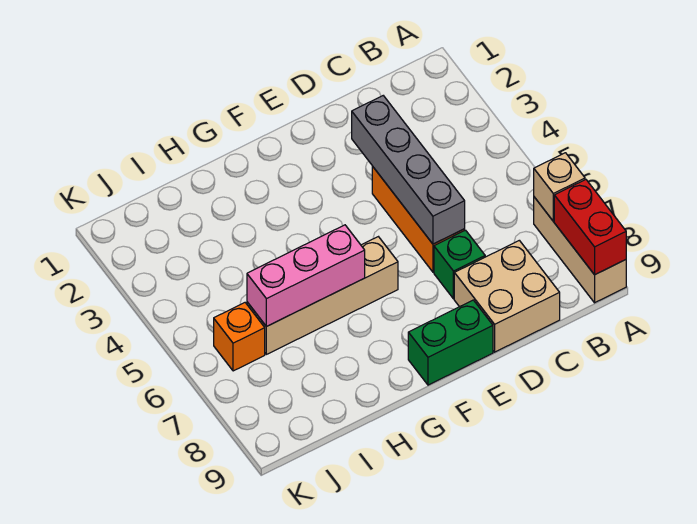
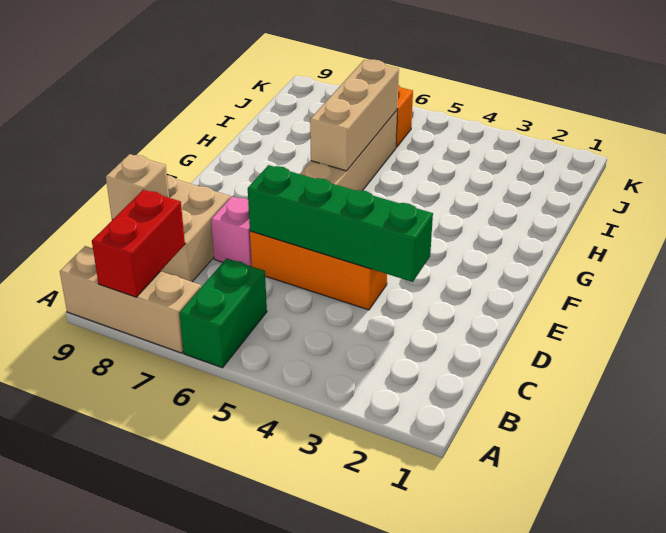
tan brick A7 level 2 -> tan brick C9 level 2
red brick A8:A9 level 2 -> red brick A8:B8 level 2
grey brick D3:D6 level 2 -> green brick D3:D6 level 2
green brick D7 level 1 -> pink brick D7 level 1
green brick E9:F9 level 1 -> green brick A6:B6 level 1
pink brick G6:I6 level 2 -> tan brick G6:I6 level 2

